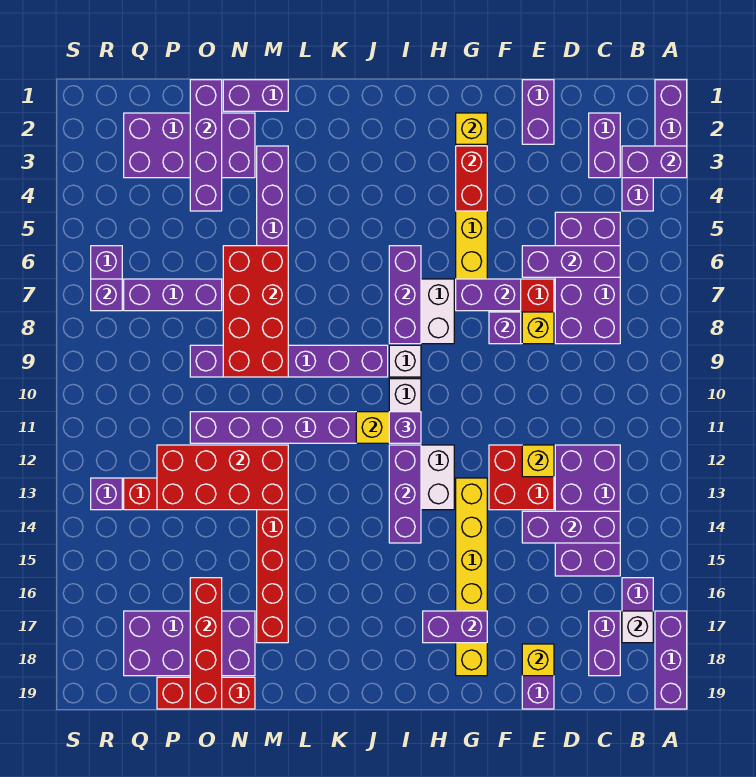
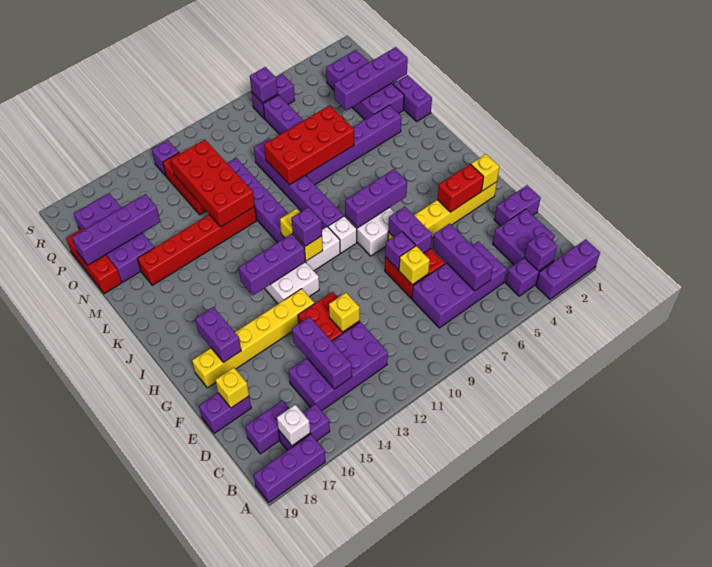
purple brick A3:B3 level 2 -> purple brick B3 level 2
purple brick C2:C3 level 1 -> purple brick C2:D3 level 1
red brick O16:O19 level 2 -> purple brick O16:O19 level 2

